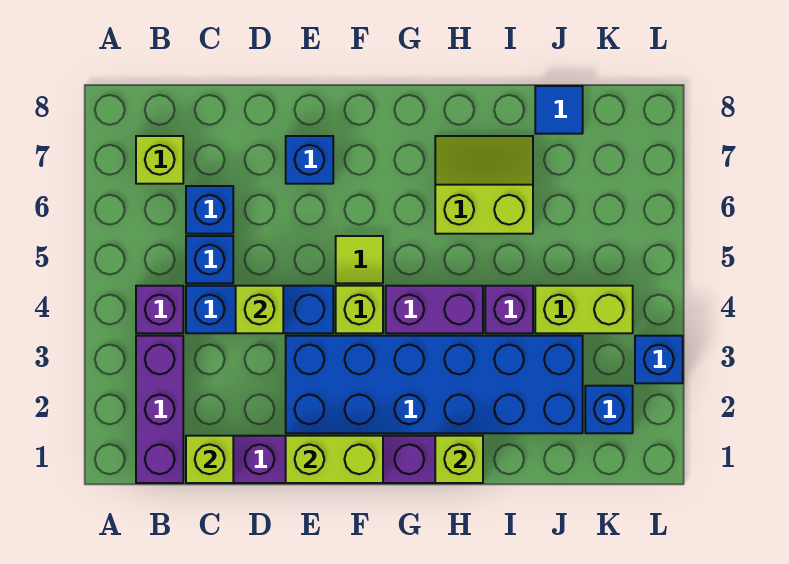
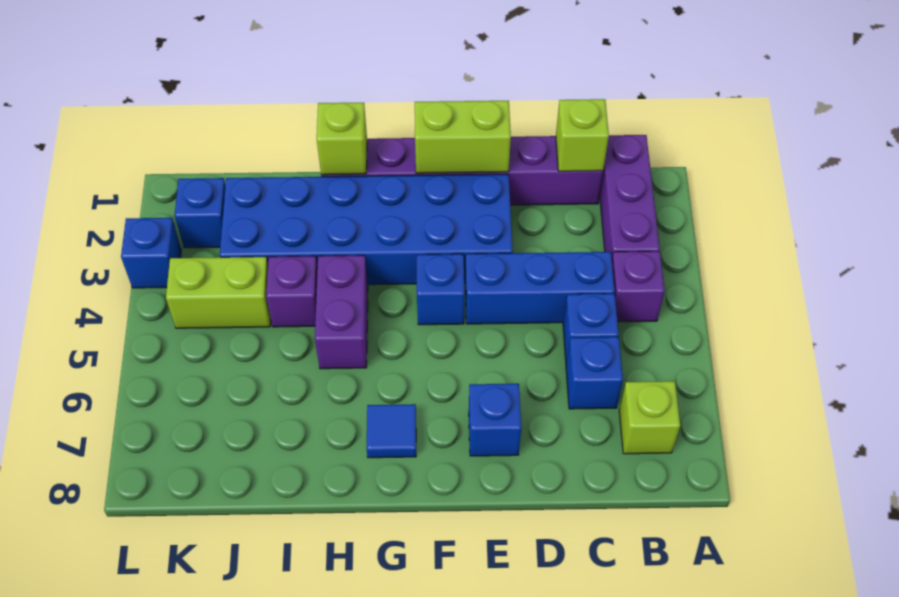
lime brick D4 level 2 -> none
lime brick F4 level 1 -> blue brick F4 level 1
lime tile F5 level 1 -> none
purple brick G4:H4 level 1 -> purple brick H4:H5 level 1
lime slope H6:I7 level 1 top 6 -> none
blue tile J8 level 1 -> blue tile G7 level 1

